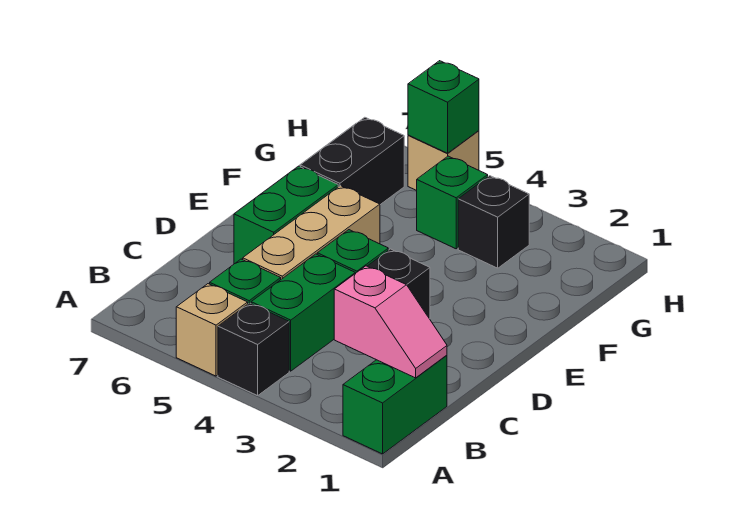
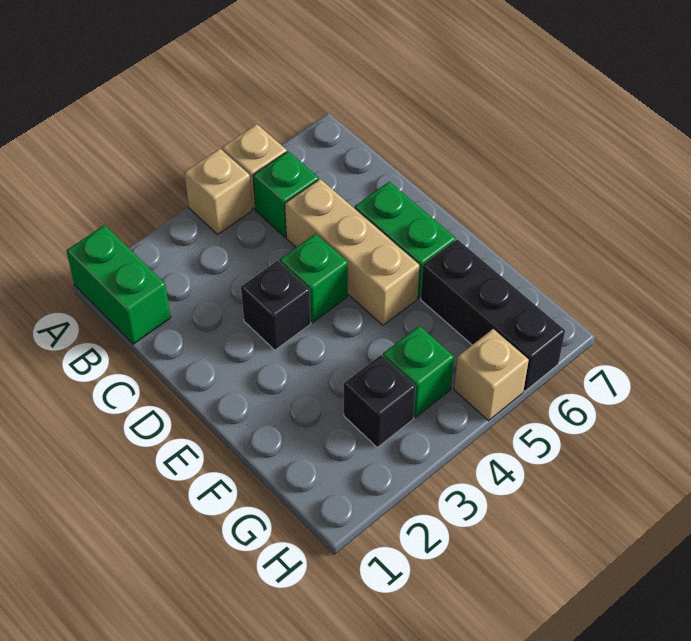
black brick A4 level 1 -> tan brick A4 level 1
pink slope B1:B2 level 2 top 2 -> none
green brick B4:C4 level 1 -> none
black brick F6:G6 level 1 -> black brick F6:H6 level 1
green brick H5 level 2 -> none

